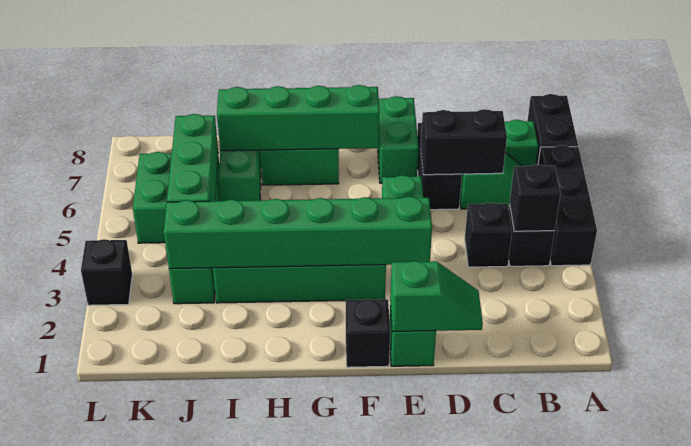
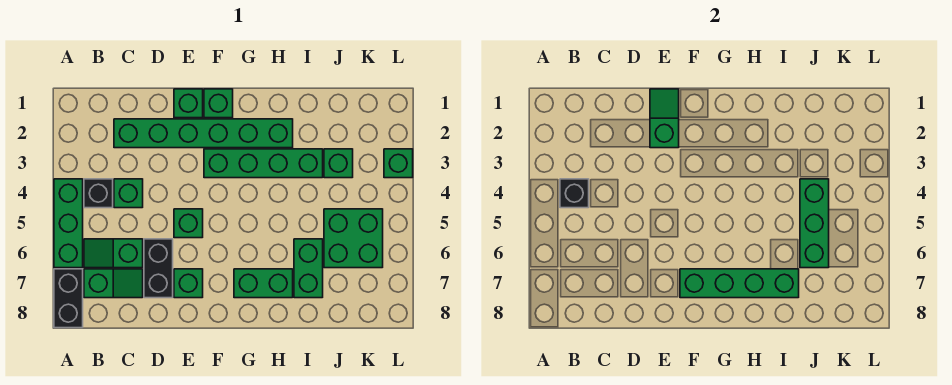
black brick A4:A6 level 1 -> green brick A4:A6 level 1
black brick C4 level 1 -> green brick C4 level 1
black brick C6:D6 level 2 -> none
green slope D1:E1 level 2 top E -> green slope E1:E2 level 2 top 2
green brick E3:J3 level 2 -> green brick C2:H2 level 1
green brick E7:E8 level 1 -> green brick E7 level 1
black brick F1 level 1 -> green brick F1 level 1
black brick L3 level 1 -> green brick L3 level 1

